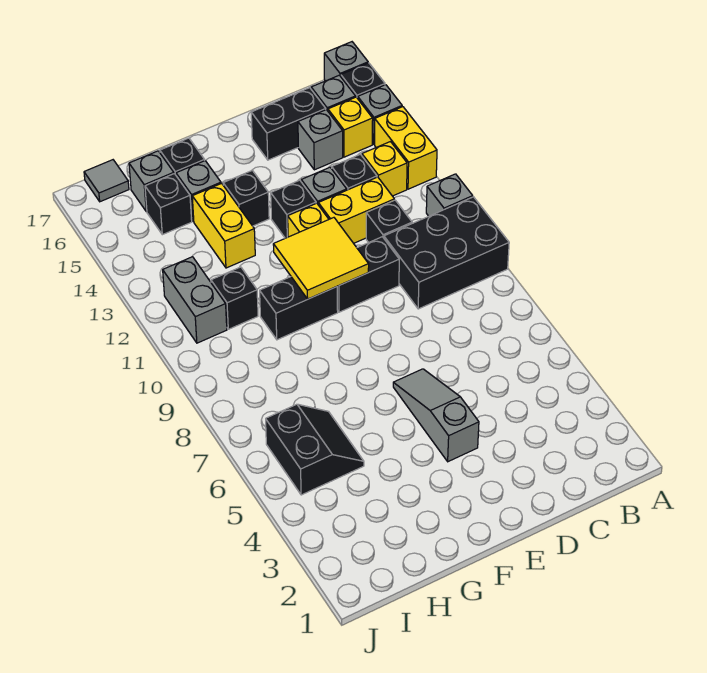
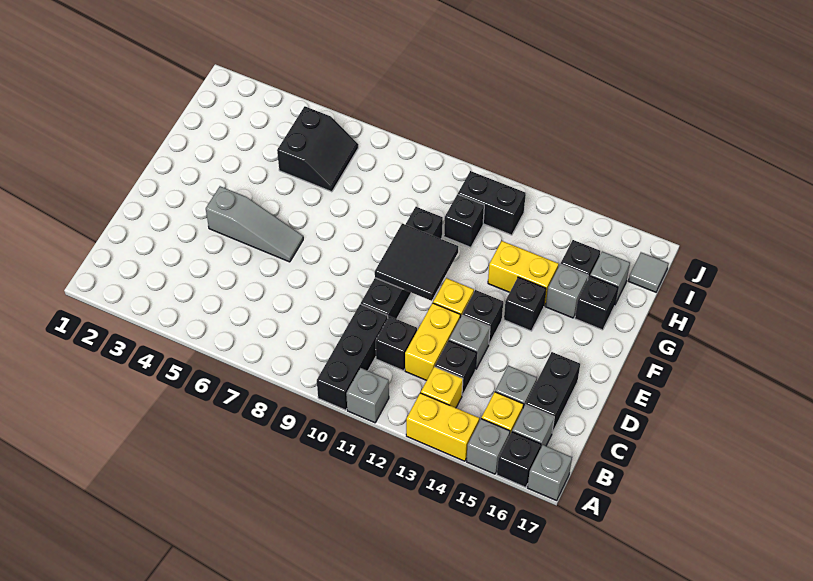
black brick A9:C10 level 1 -> black brick A10:C10 level 1
yellow tile E10:F11 level 2 -> black tile E10:F11 level 2
black slope H5:I6 level 1 top I -> black slope H5:I6 level 1 top 5
grey brick I11:I12 level 1 -> black brick I11:I12 level 1

